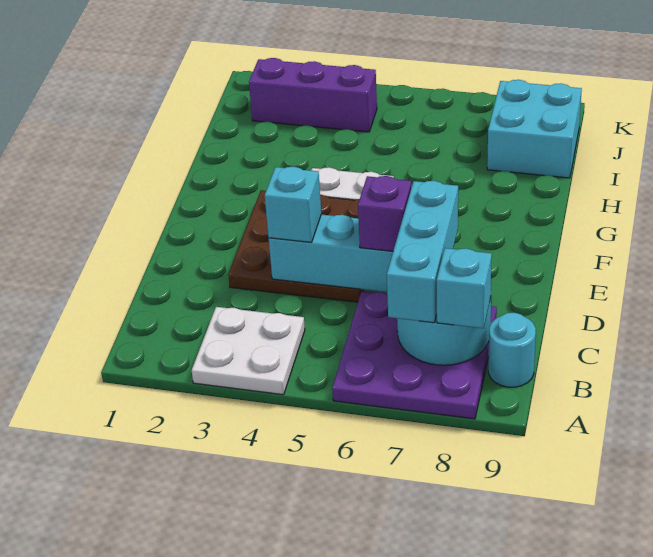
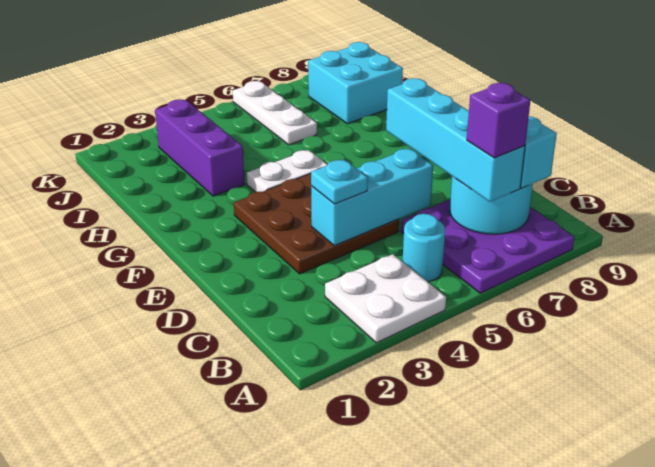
cyan brick B7:D7 level 3 -> cyan brick B7:E7 level 3
cyan round brick B9 level 1 -> cyan round brick B5 level 1
cyan brick D4 level 3 -> cyan plate D4 level 3
purple brick D6 level 3 -> purple brick B7 level 4
none -> white plate I6:K6 level 1
purple brick J2:J4 level 1 -> purple brick H3:J3 level 1

